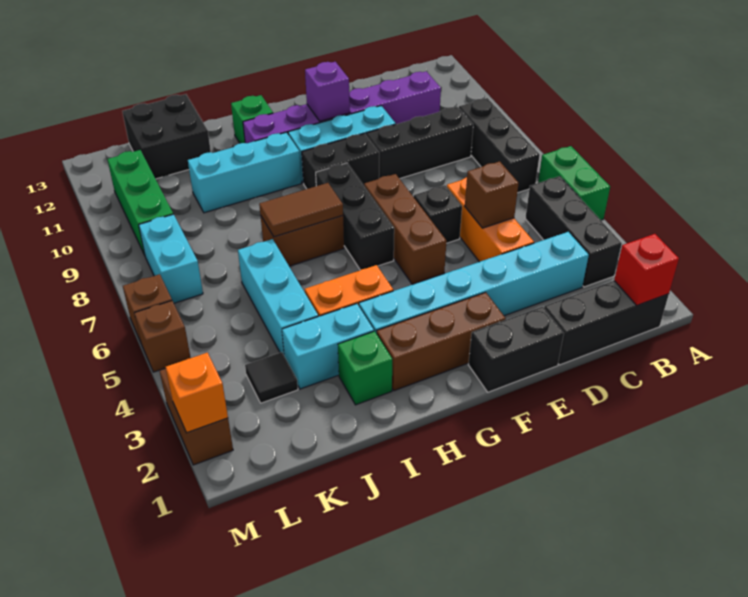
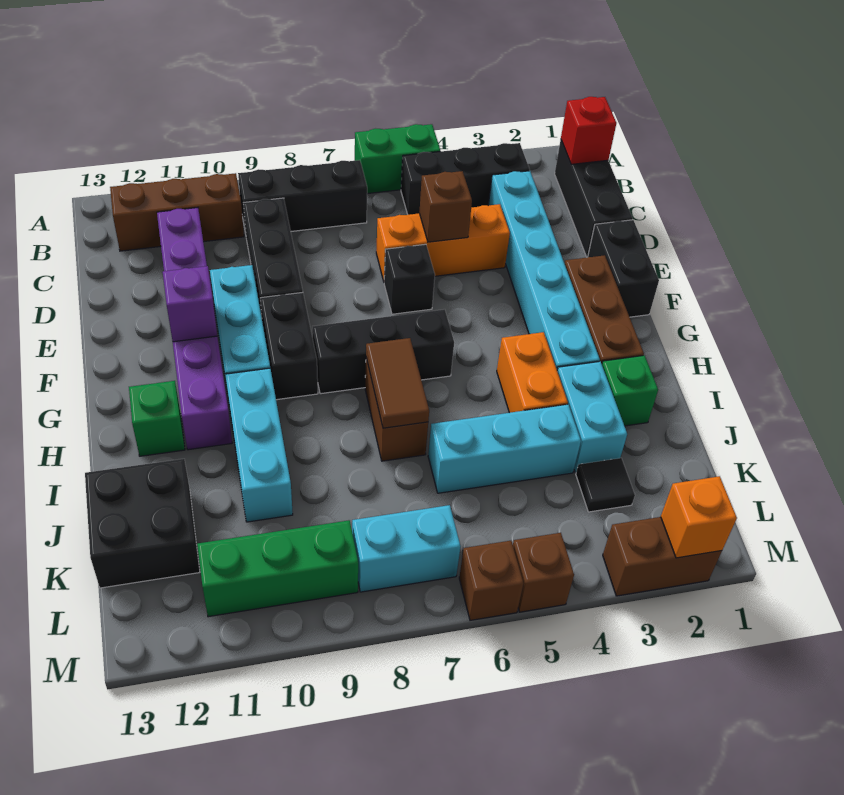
brown brick F5:F7 level 1 -> brown brick B10:B12 level 1

